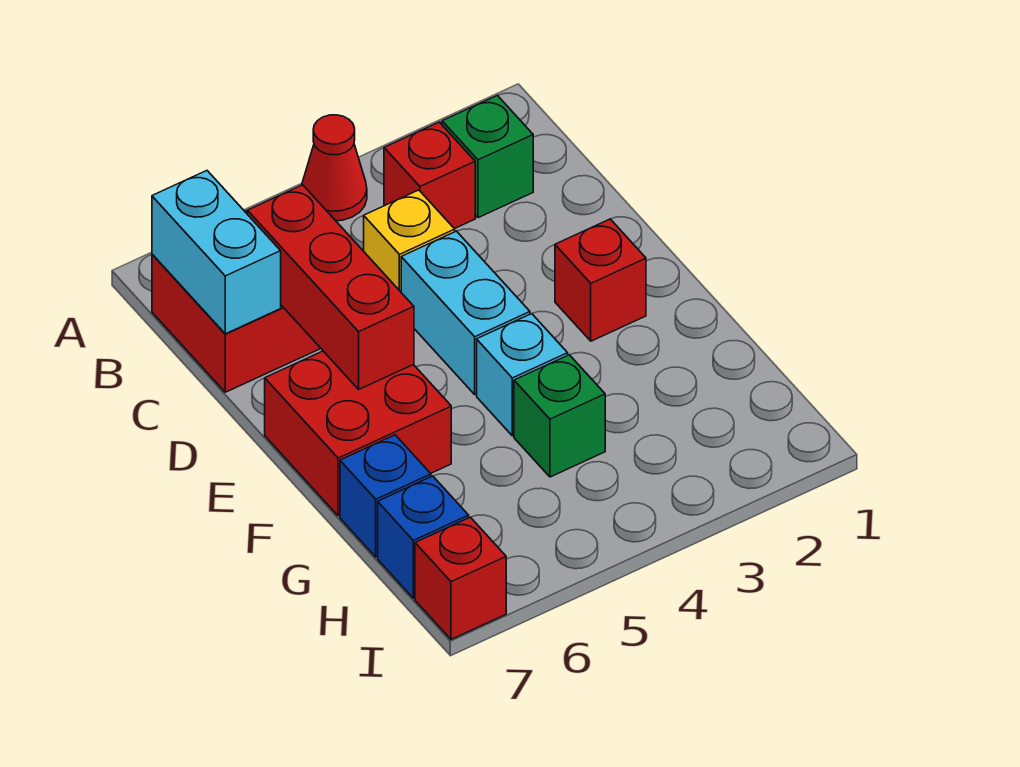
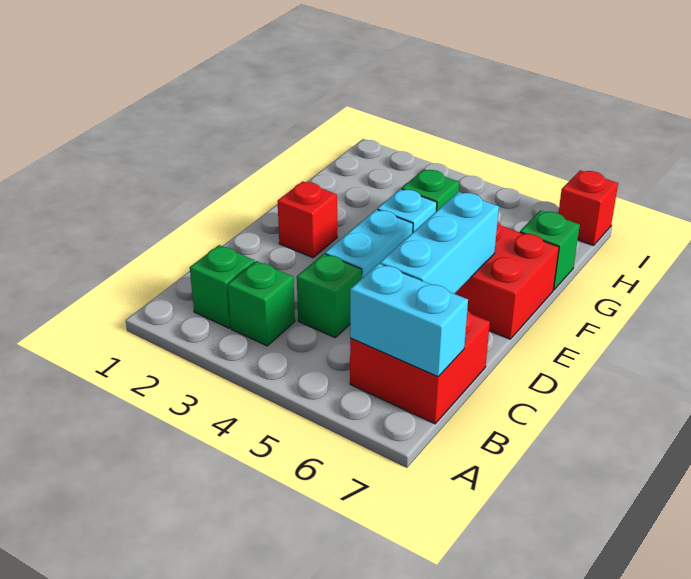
red cone A4 level 1 -> none
red brick B3 level 1 -> green brick B3 level 1
cyan brick B7:C7 level 2 -> cyan brick B6:B7 level 2
yellow brick C4 level 1 -> green brick C4 level 1
red brick C6:E6 level 2 -> cyan brick C6:E6 level 2
blue brick G7 level 1 -> green brick G7 level 1
blue brick H7 level 1 -> none

